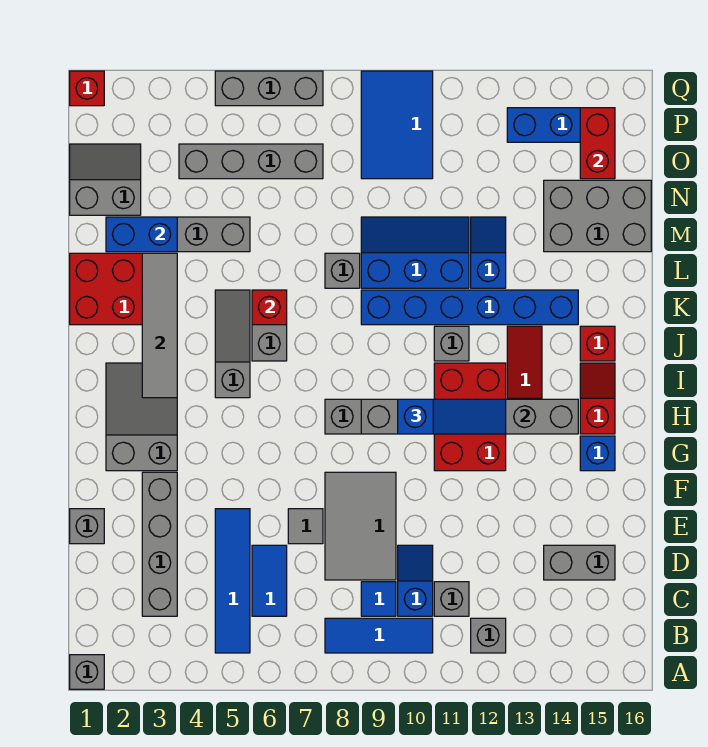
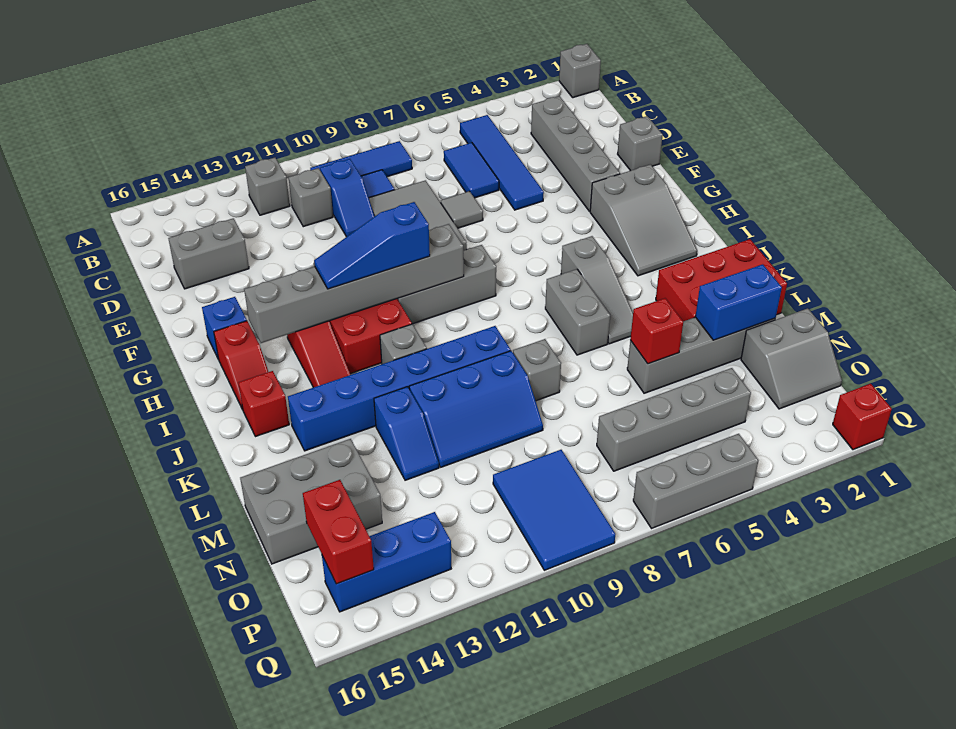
grey tile I3:L3 level 2 -> none
red brick K6 level 2 -> red brick M5 level 2

